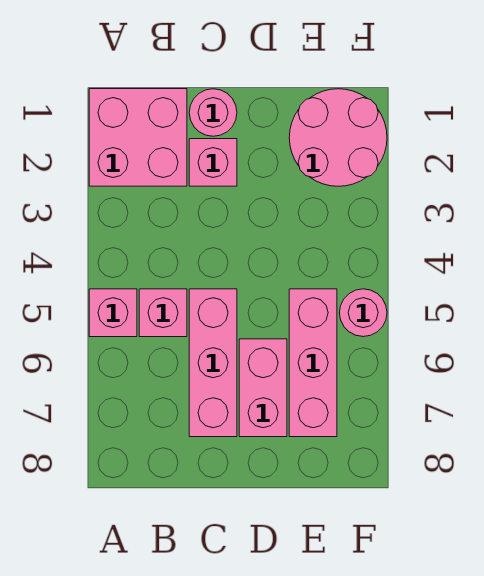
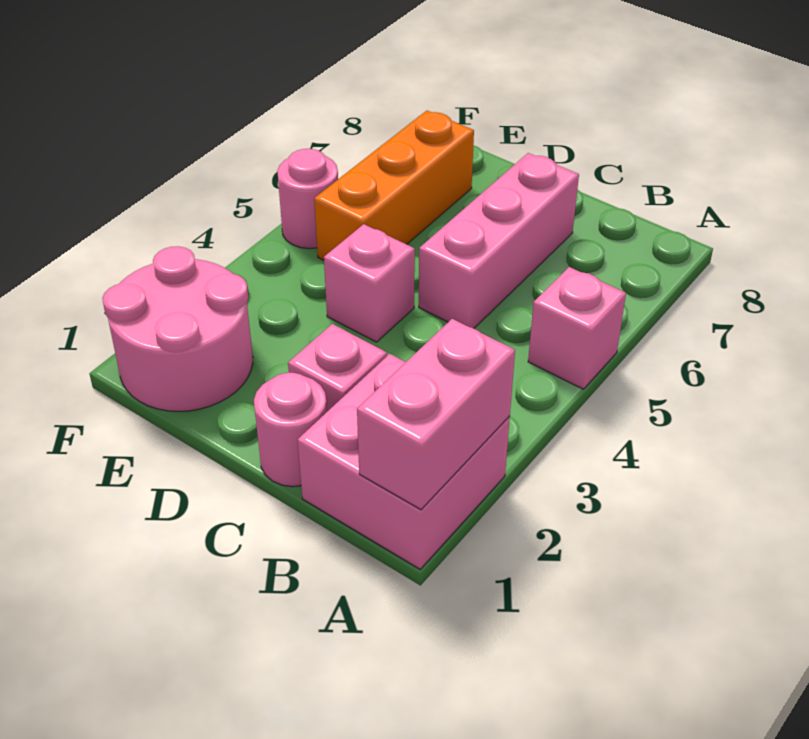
pink brick B5 level 1 -> pink brick D4 level 1
pink brick D6:D7 level 1 -> pink brick A1:A2 level 2
pink brick E5:E7 level 1 -> orange brick E5:E7 level 1

